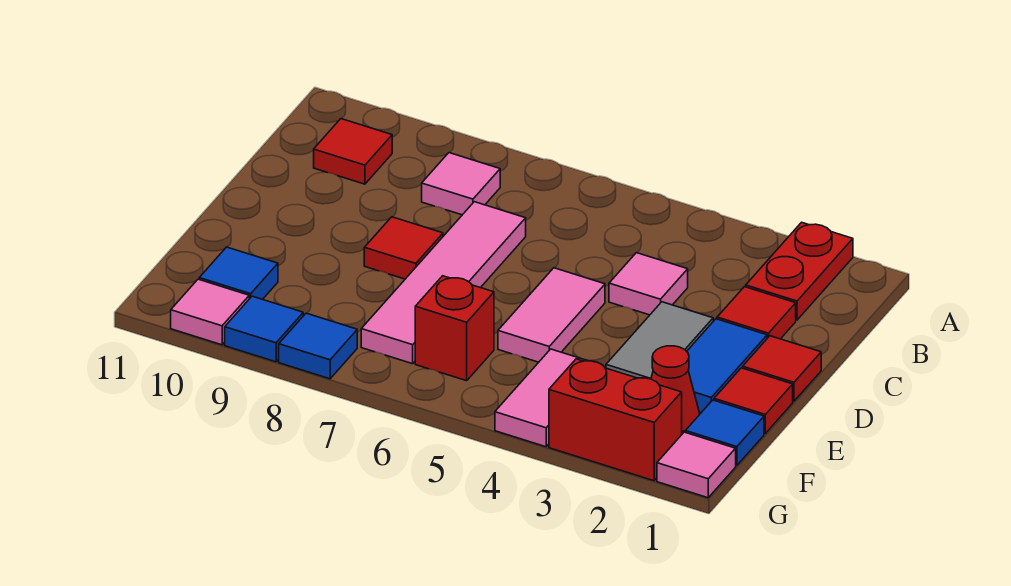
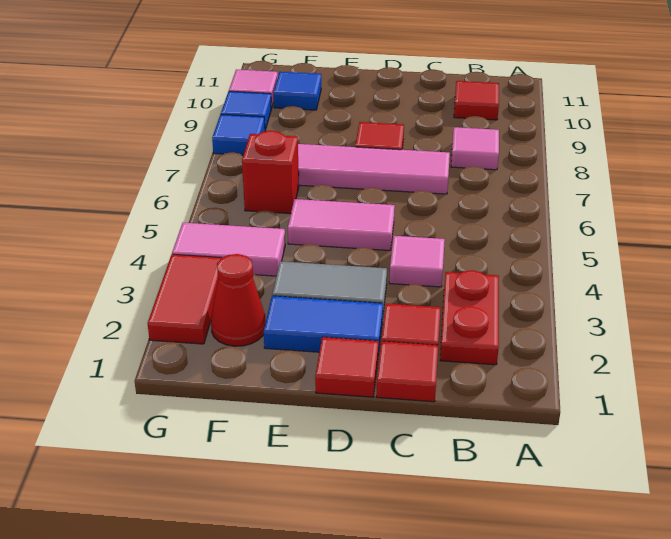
red plate A2:B2 level 1 -> red plate B2:B3 level 1
red tile E1 level 1 -> red tile C1 level 1
blue tile F1 level 1 -> none
pink tile G1 level 1 -> none
red brick G2:G3 level 1 -> red tile G2:G3 level 1

